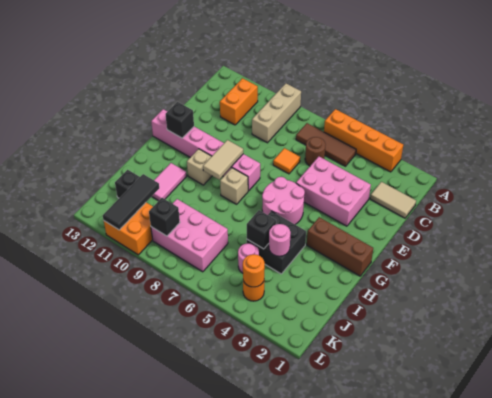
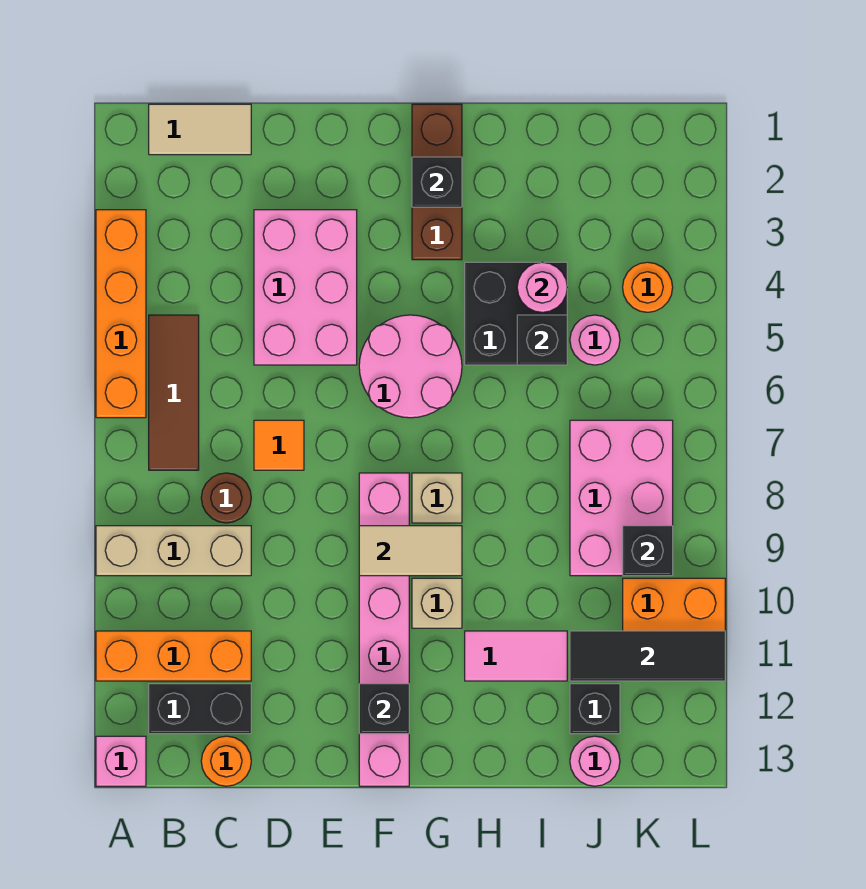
none -> pink brick A13 level 1
orange brick B11:C11 level 1 -> orange brick A11:C11 level 1
none -> black brick B12:C12 level 1
tan tile C1:C2 level 1 -> tan tile B1:C1 level 1
brown round brick C6 level 1 -> brown round brick C8 level 1
none -> black brick G2 level 2
none -> pink round brick J13 level 1
orange round brick K4 level 2 -> orange round brick C13 level 1

